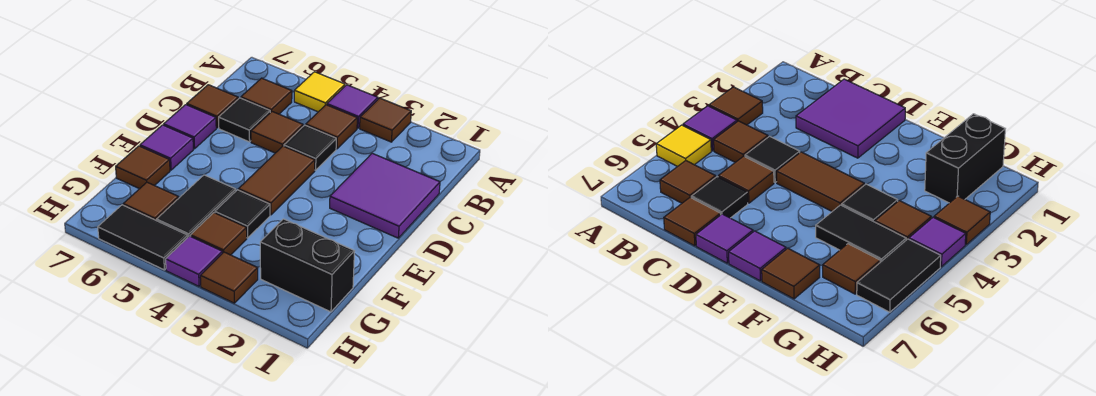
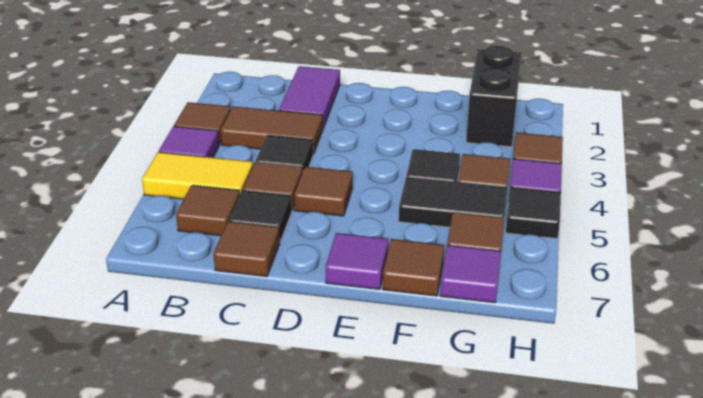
yellow tile A5 level 1 -> yellow tile A5:B5 level 1
brown tile B4 level 1 -> brown tile D5 level 1
purple tile C1:D2 level 1 -> purple tile C1:C2 level 1
brown tile D4:E4 level 1 -> brown tile B3:C3 level 1
purple tile D7 level 1 -> purple tile G7 level 1
black tile H5:H6 level 1 -> black tile H5 level 1

